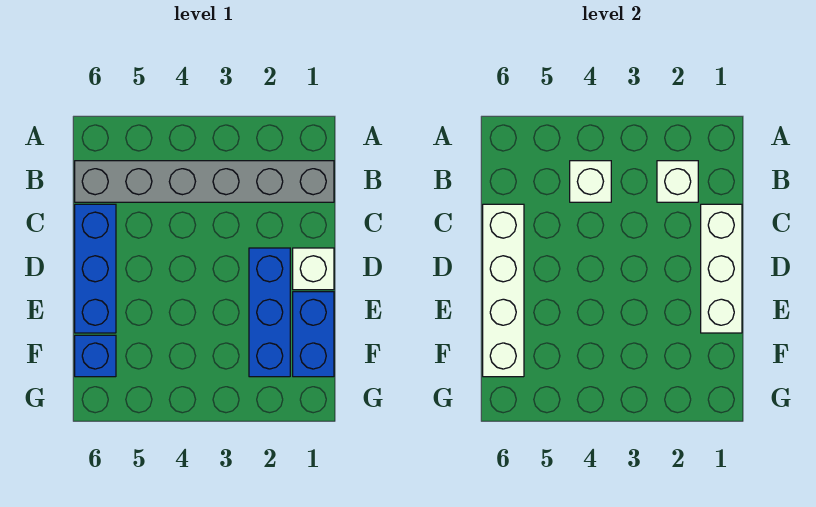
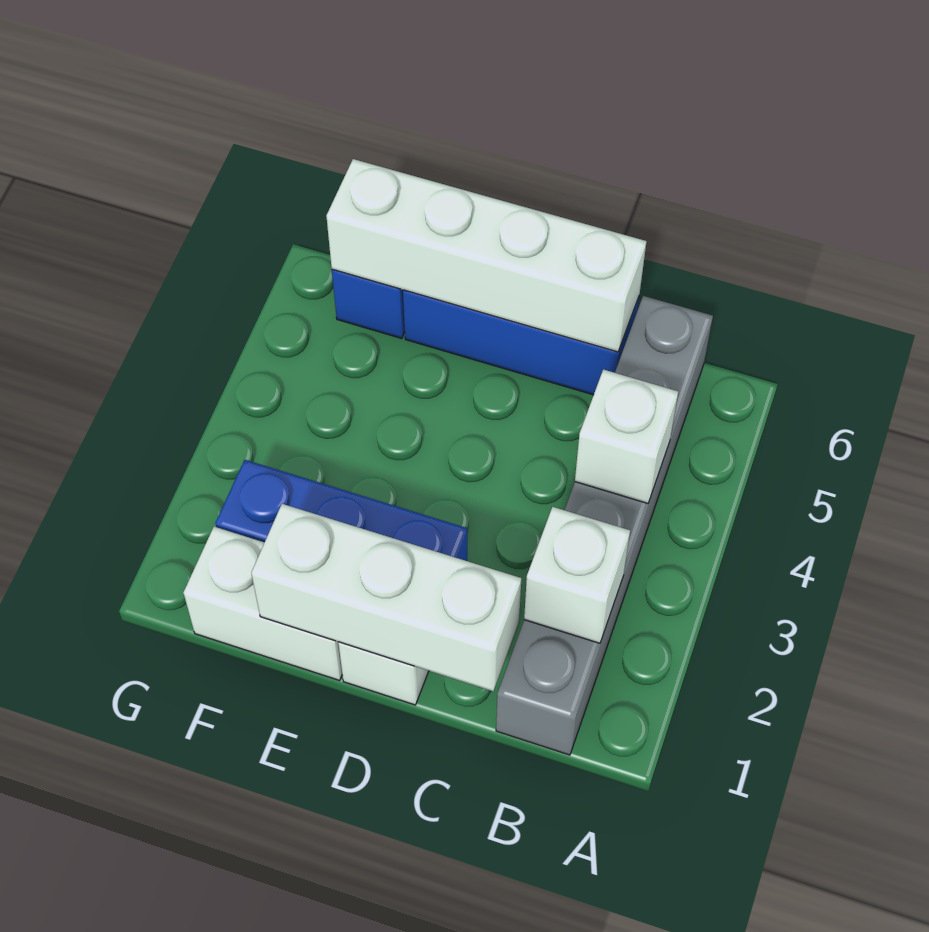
blue brick E1:F1 level 1 -> white brick E1:F1 level 1

